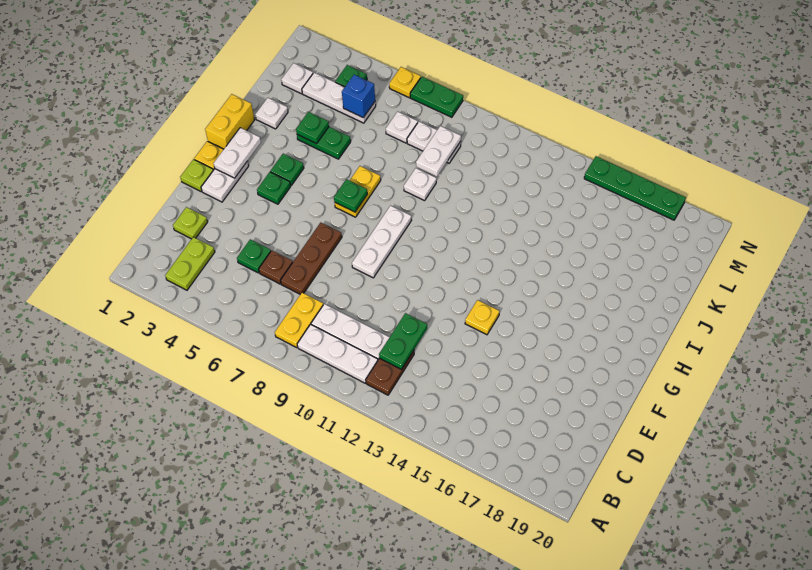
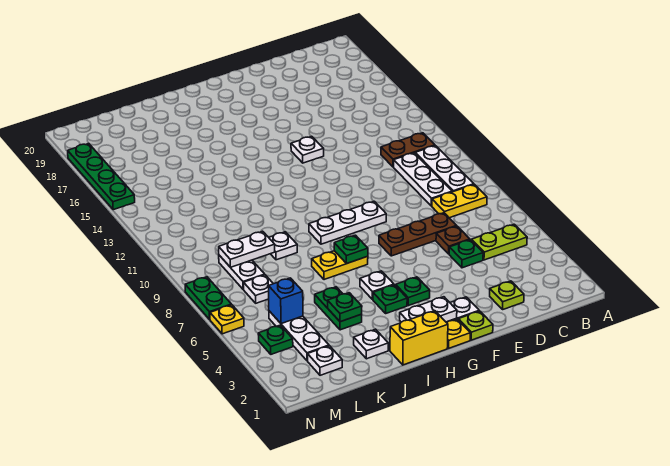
lime plate B3:C3 level 1 -> lime plate B5:C5 level 1
green plate C12:D12 level 2 -> none
yellow plate F14 level 1 -> white plate F14 level 1
none -> white plate H5 level 1

